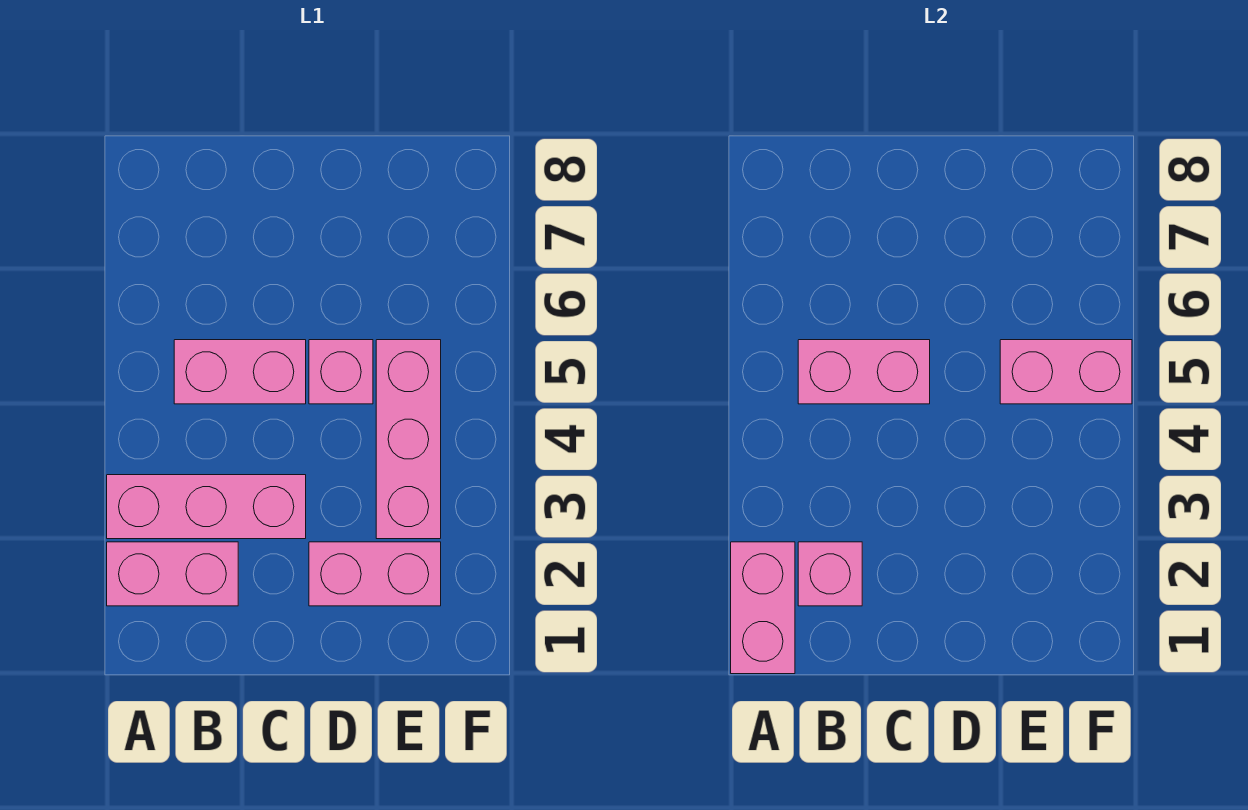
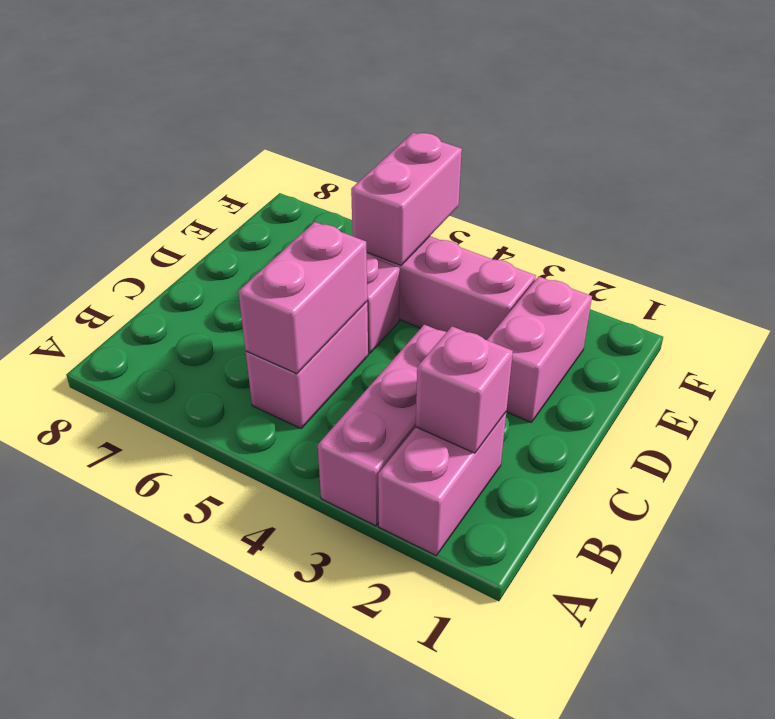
pink brick A1:A2 level 2 -> none

